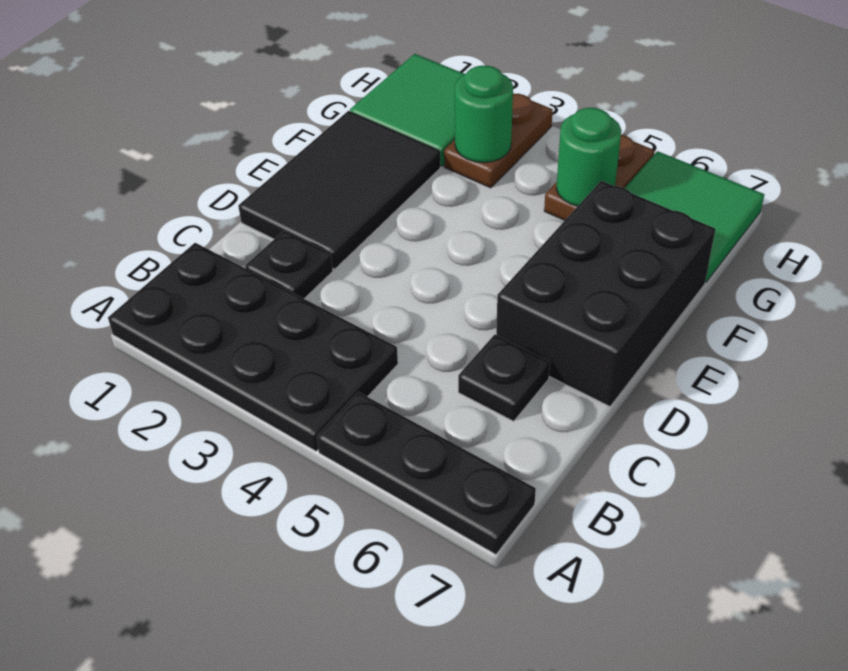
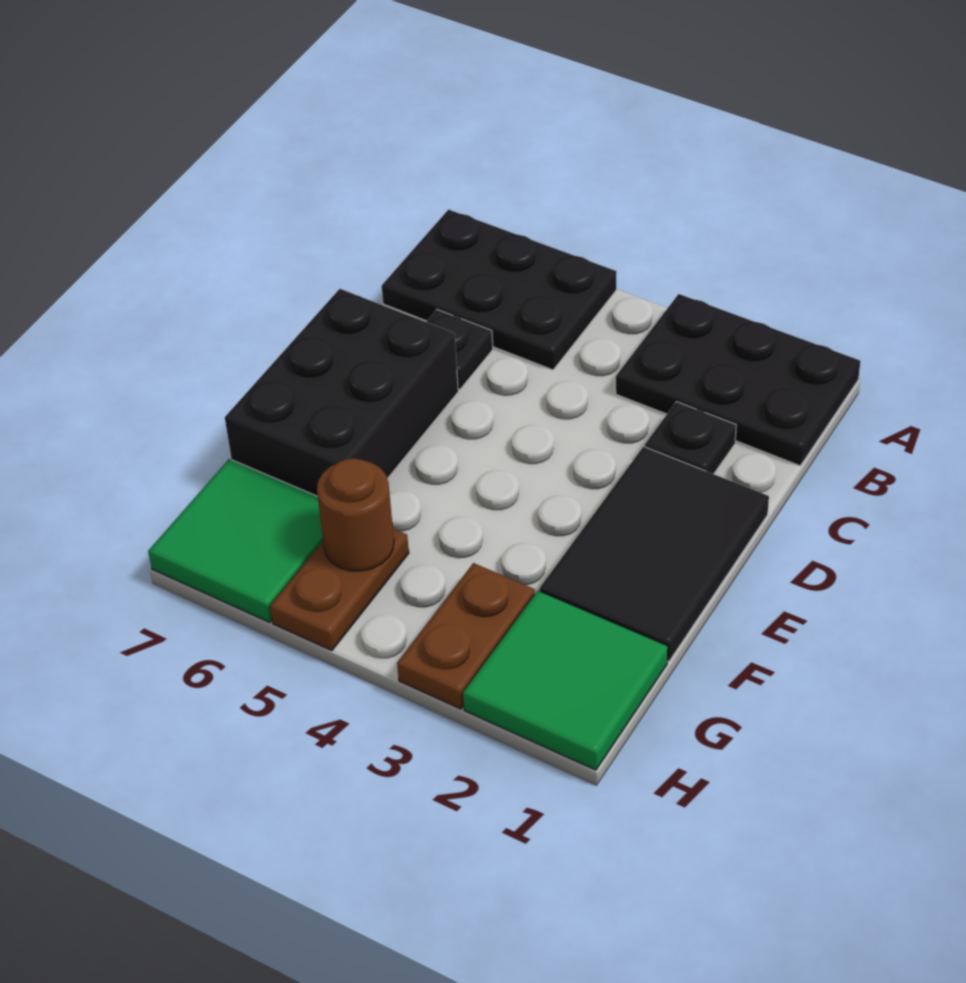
black plate A1:B4 level 1 -> black plate A1:B3 level 1
black plate A5:A7 level 1 -> black plate A5:B7 level 1
green round brick G3 level 2 -> none
green round brick G5 level 2 -> brown round brick G5 level 2

